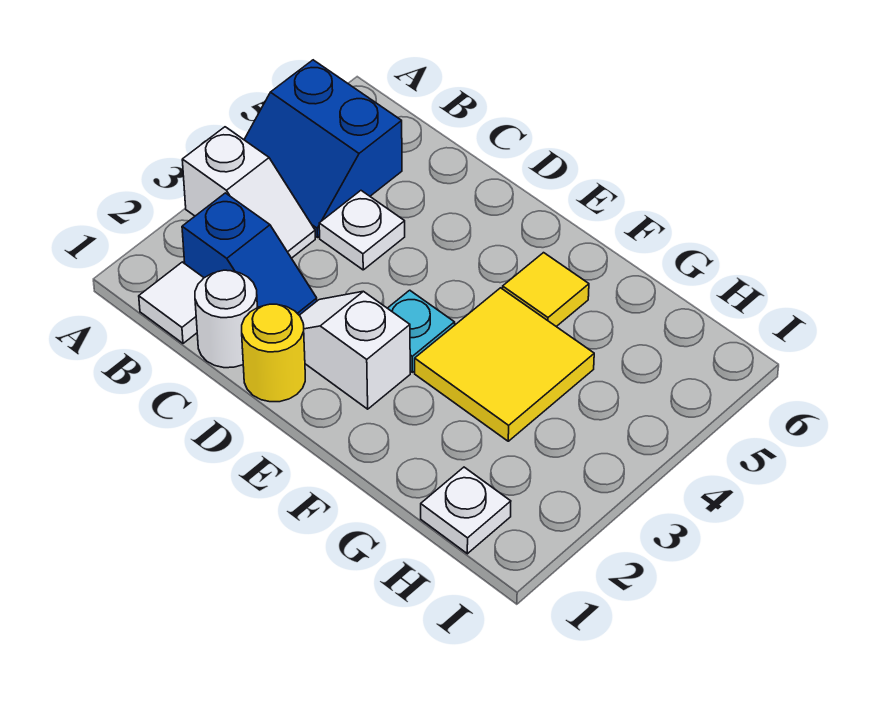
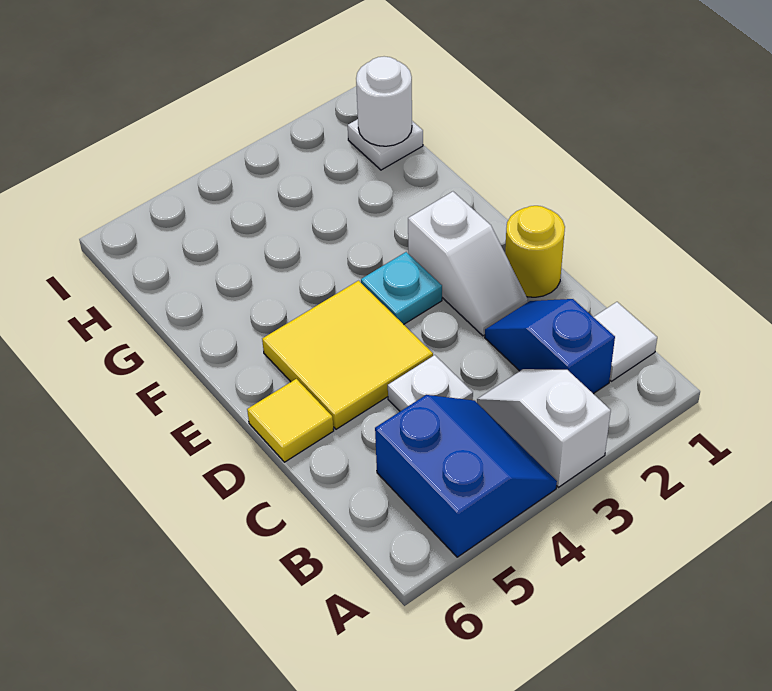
white round brick C1 level 1 -> white round brick H1 level 2
yellow tile F3:G4 level 1 -> yellow tile D4:E5 level 1
yellow tile F5 level 1 -> yellow tile D6 level 1

